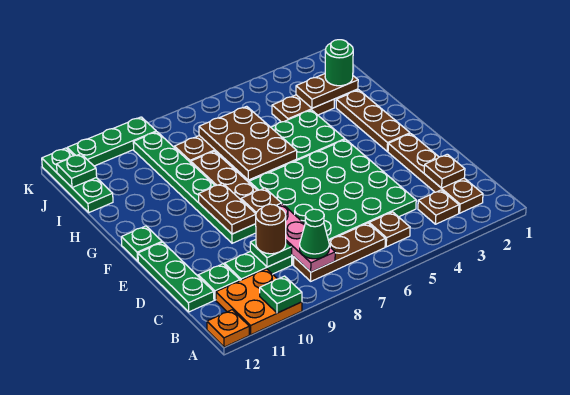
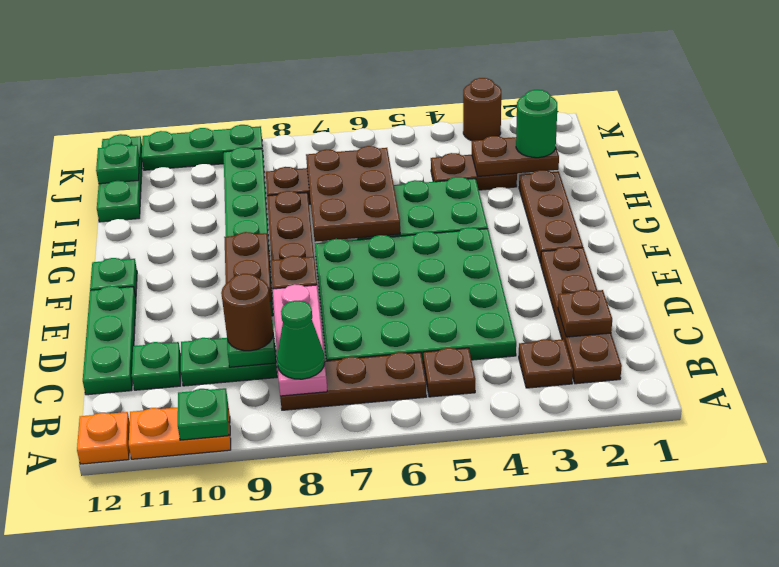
orange plate A10:B11 level 1 -> orange plate A10:A11 level 1
none -> brown round brick K3 level 1

